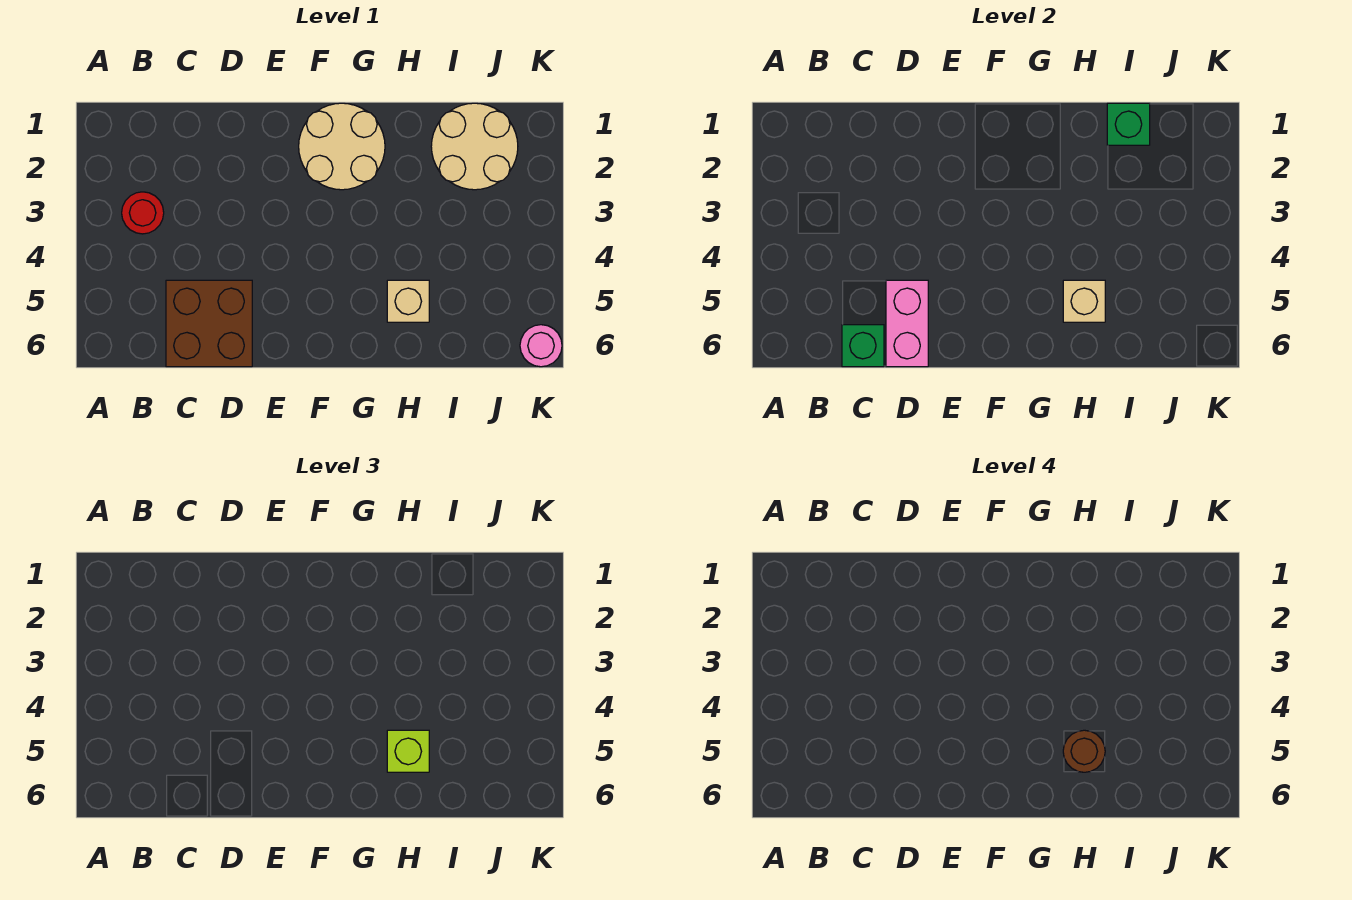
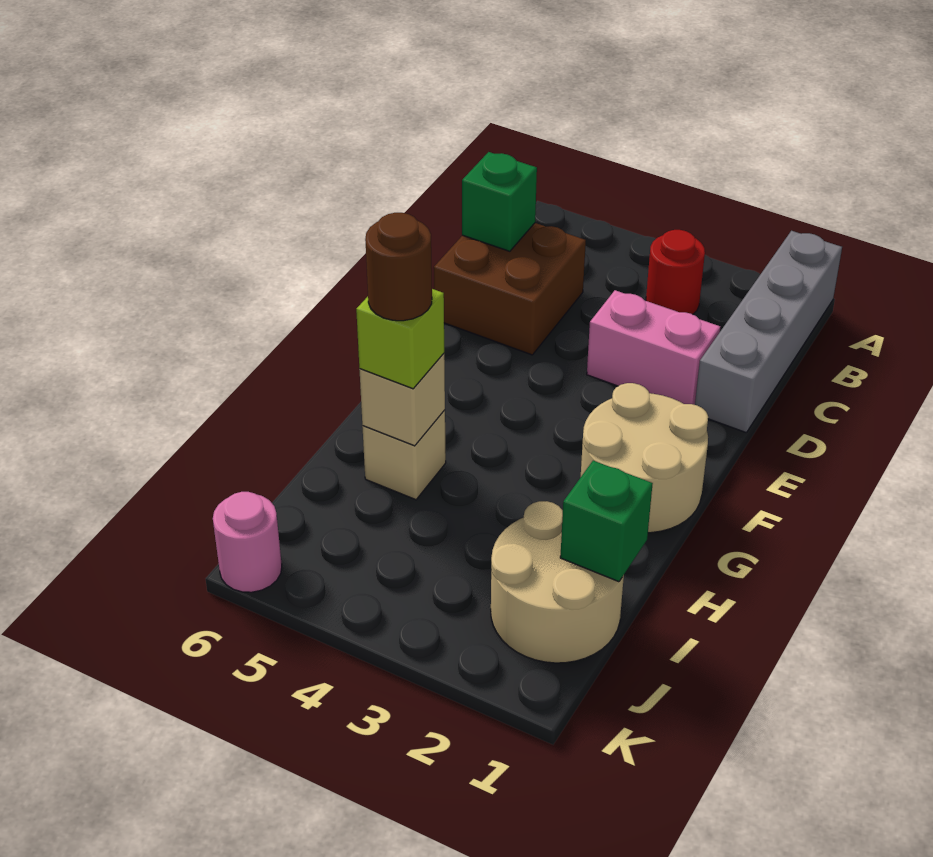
none -> grey brick A1:D1 level 1
pink brick D5:D6 level 2 -> pink brick D2:D3 level 1

